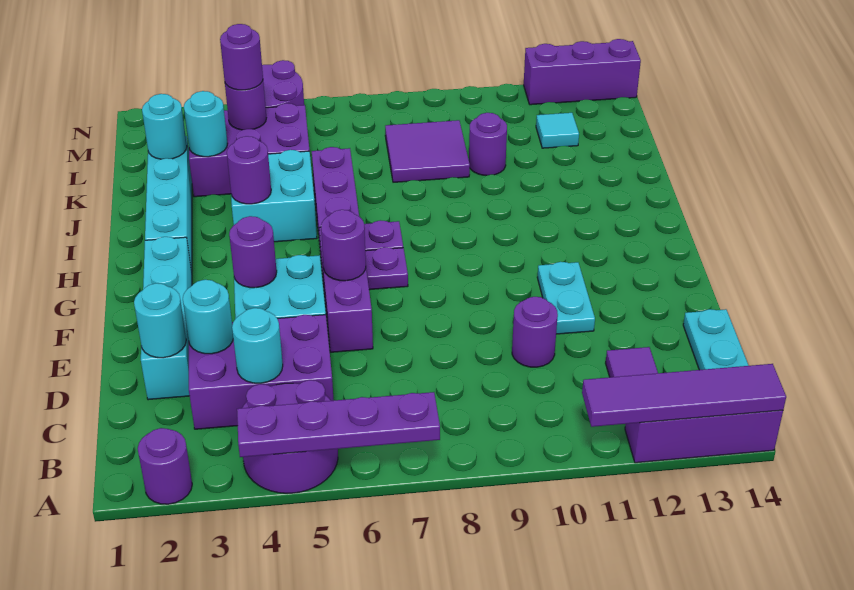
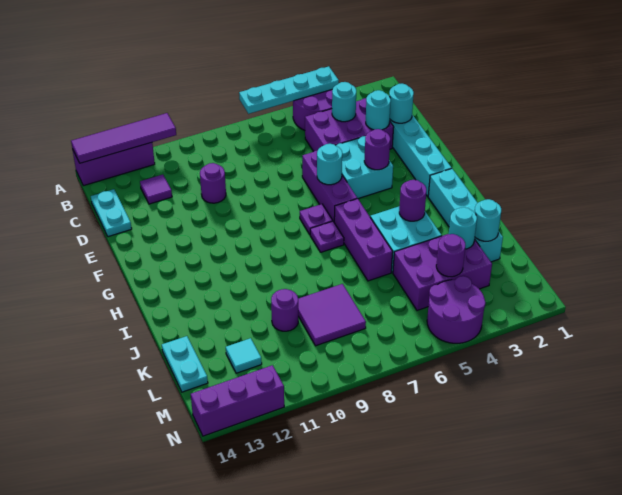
purple round brick A2 level 1 -> none
purple plate A4:A7 level 2 -> cyan plate A4:A7 level 2
cyan plate E11:F11 level 1 -> cyan plate K14:L14 level 1
purple round brick F6 level 2 -> cyan round brick F6 level 2
purple round brick L4 level 3 -> none

